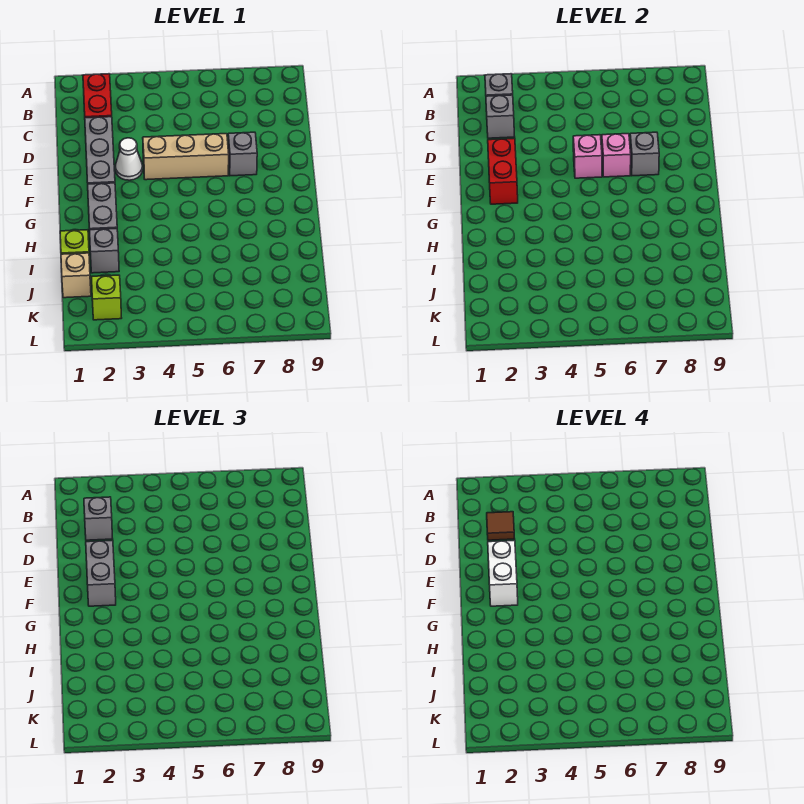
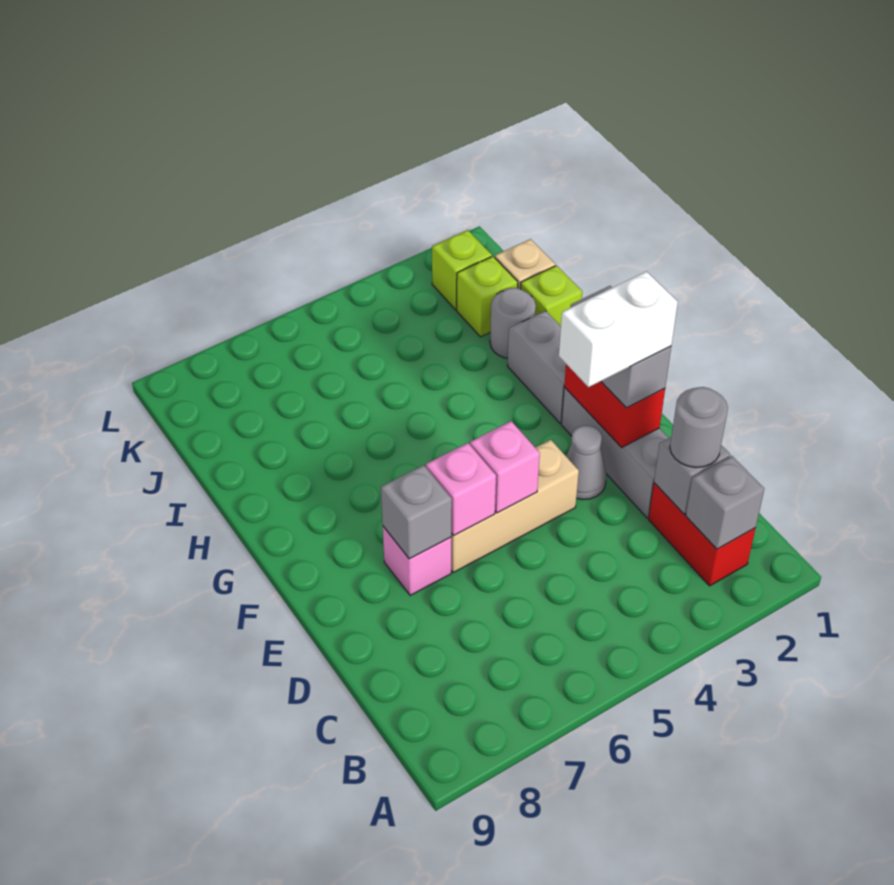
grey brick C2 level 3 -> grey round brick C2 level 3
brown tile C2 level 4 -> none
white brick E2:F2 level 4 -> white brick E2:E3 level 4
white cone E3 level 1 -> grey cone E3 level 1
grey brick E7 level 1 -> pink brick E7 level 1
grey brick I2 level 1 -> grey round brick I2 level 1
none -> lime brick J2 level 1

